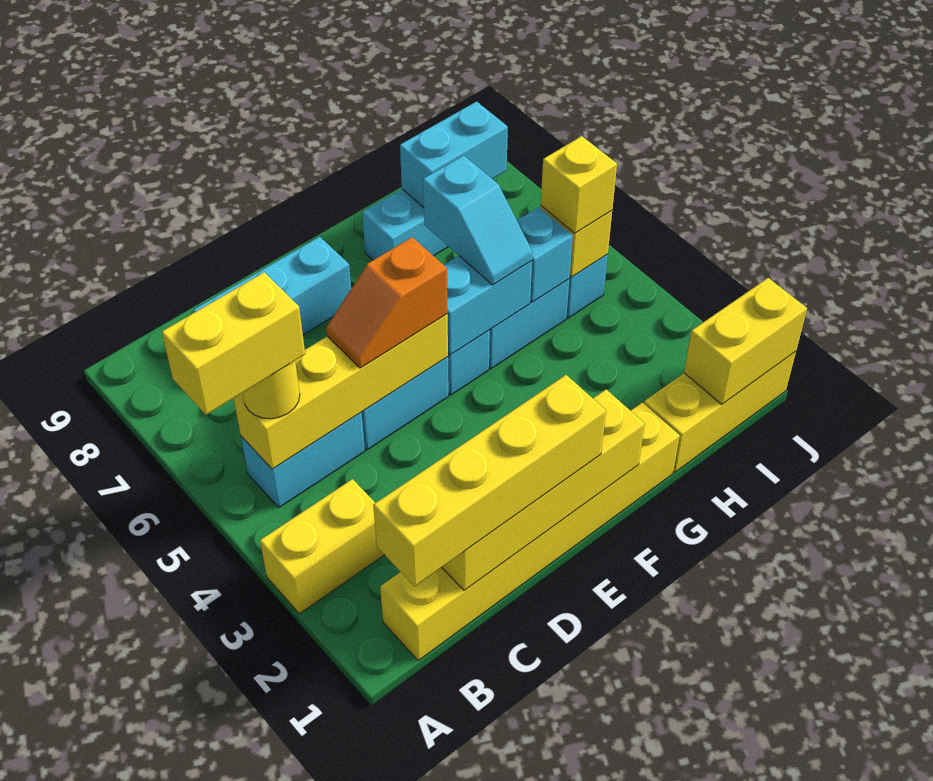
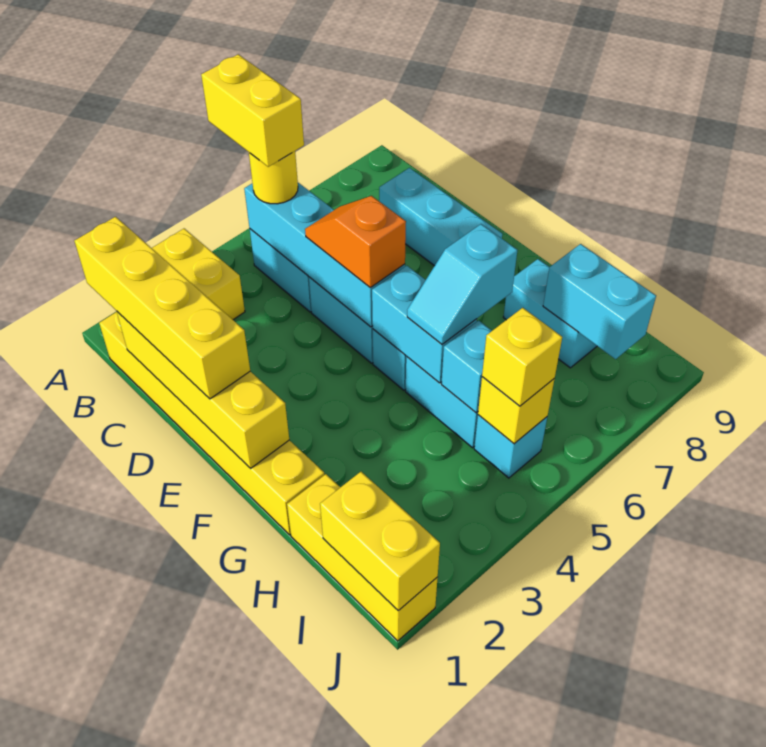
yellow brick B5:E5 level 2 -> cyan brick B5:E5 level 2

